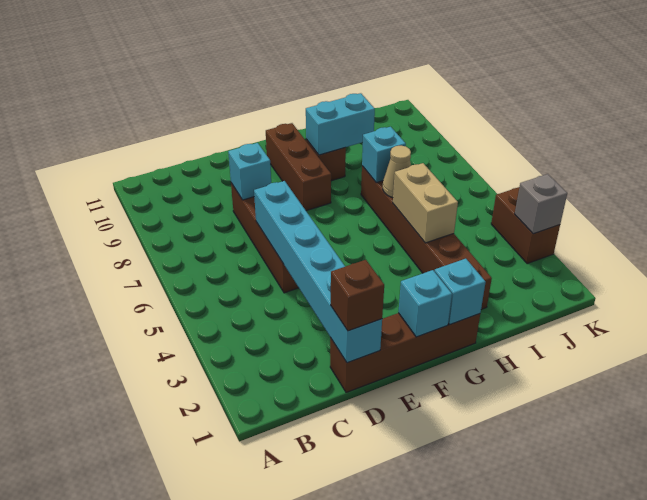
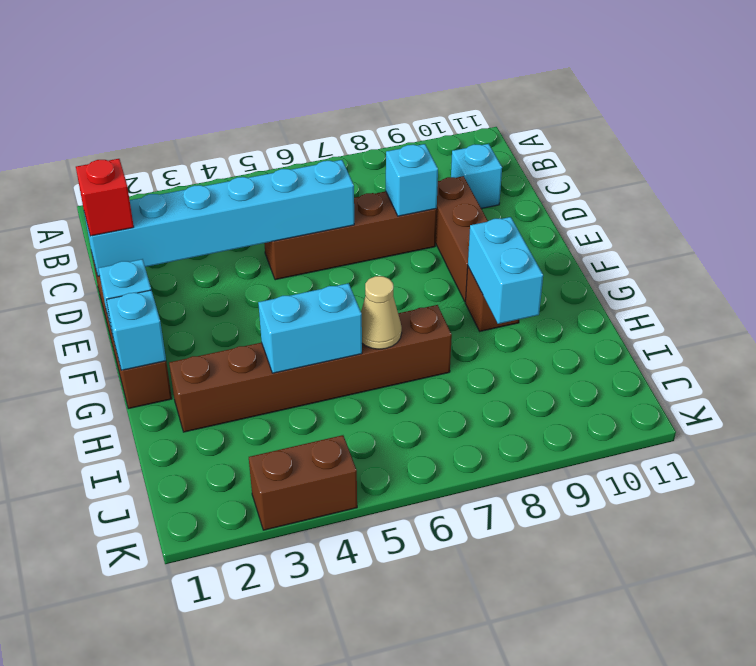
brown brick D1 level 3 -> red brick D1 level 3
brown brick F8:F10 level 1 -> brown brick D9:F9 level 1
tan brick H4:H5 level 2 -> cyan brick H4:H5 level 2
cyan brick H7 level 2 -> cyan brick C10 level 1
grey brick K3 level 2 -> none

